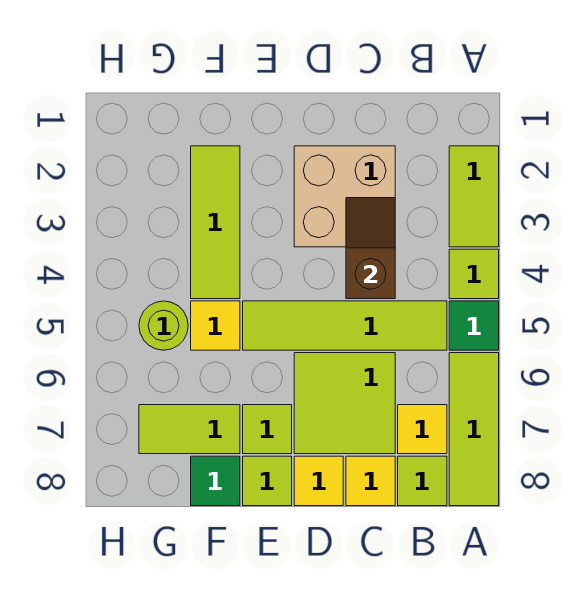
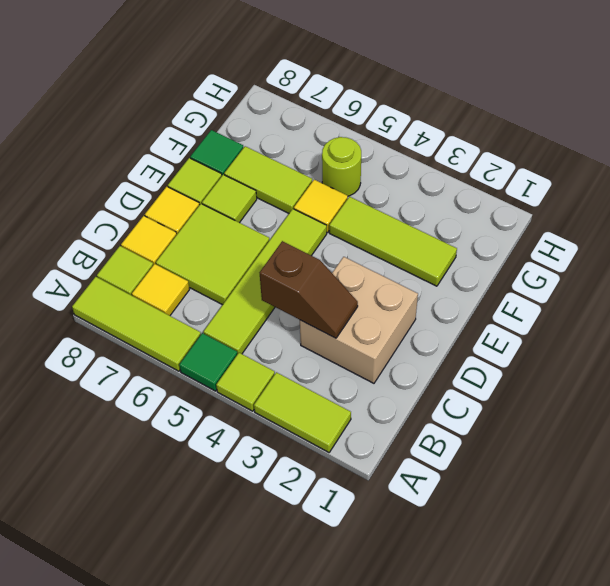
lime tile F7:G7 level 1 -> lime tile F6:F7 level 1

